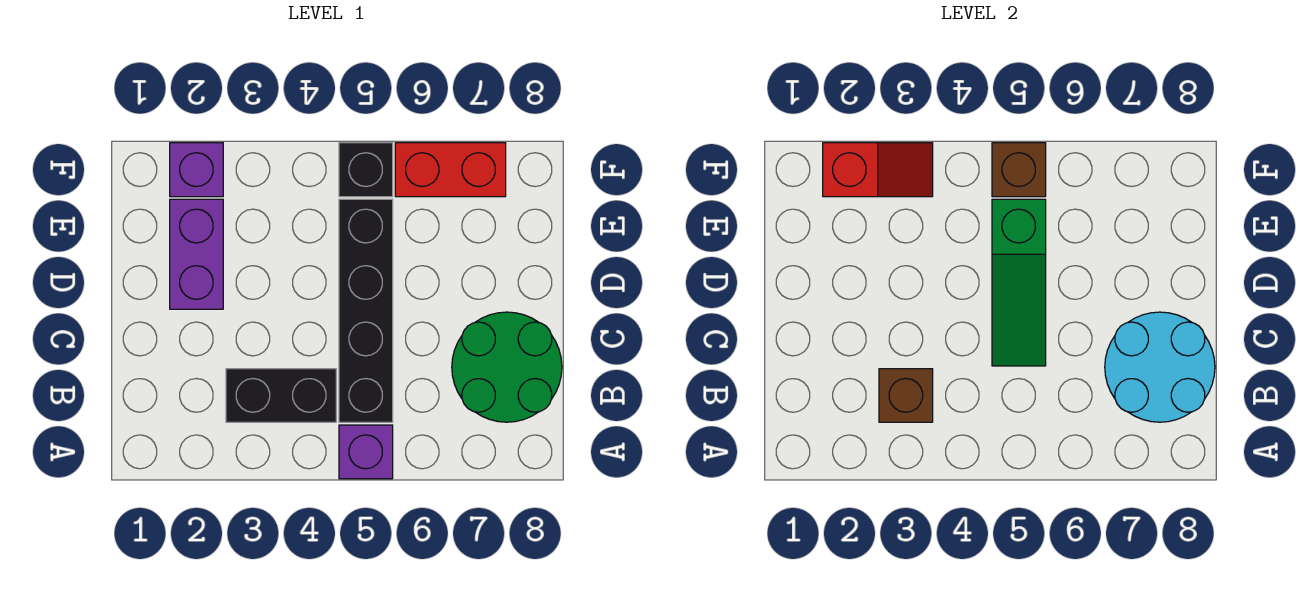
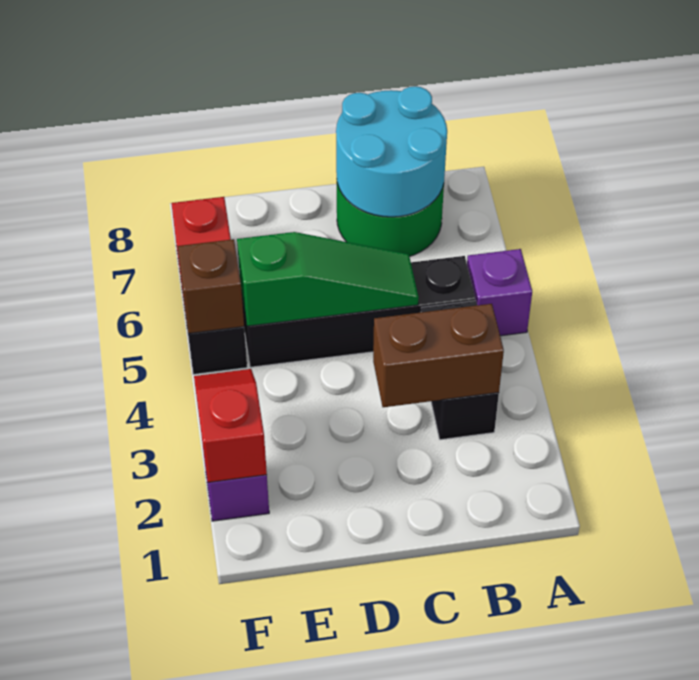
brown brick B3 level 2 -> brown brick B3:C3 level 2
purple brick D2:E2 level 1 -> none

